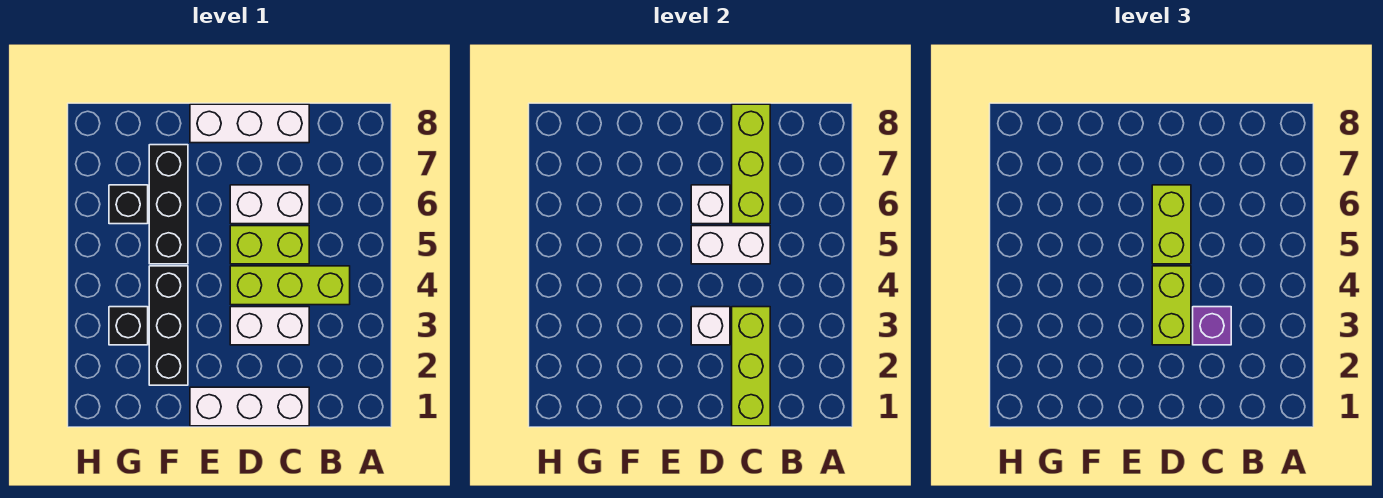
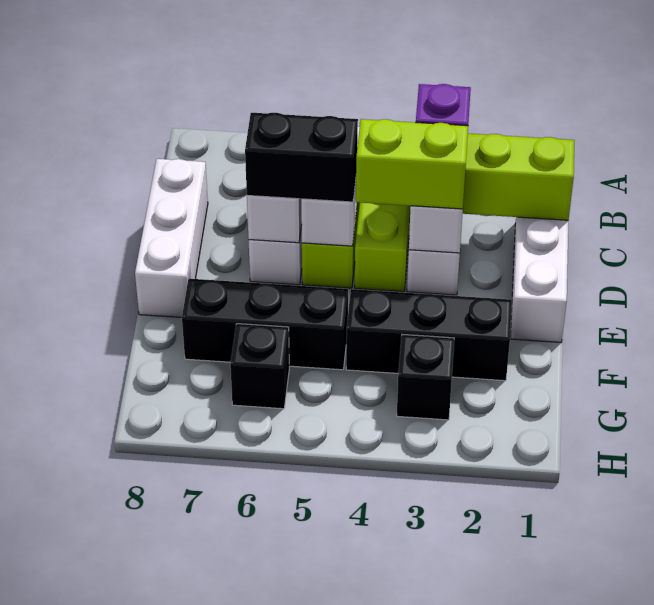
lime brick C6:C8 level 2 -> none
lime brick D5:D6 level 3 -> black brick D5:D6 level 3

